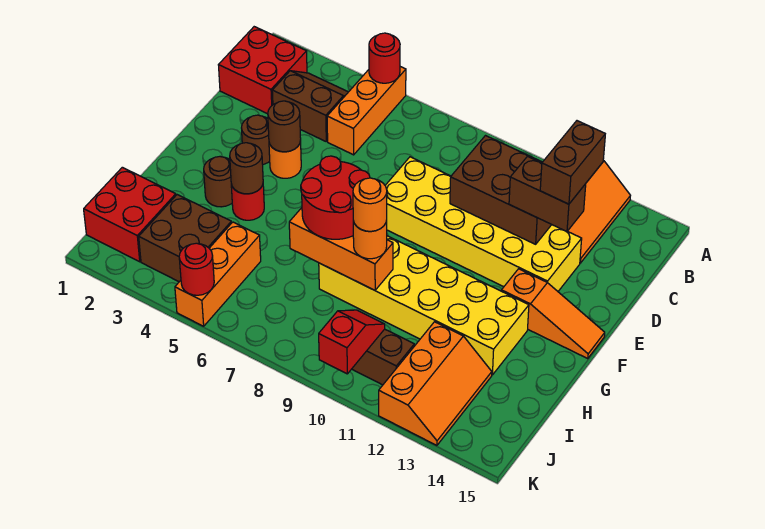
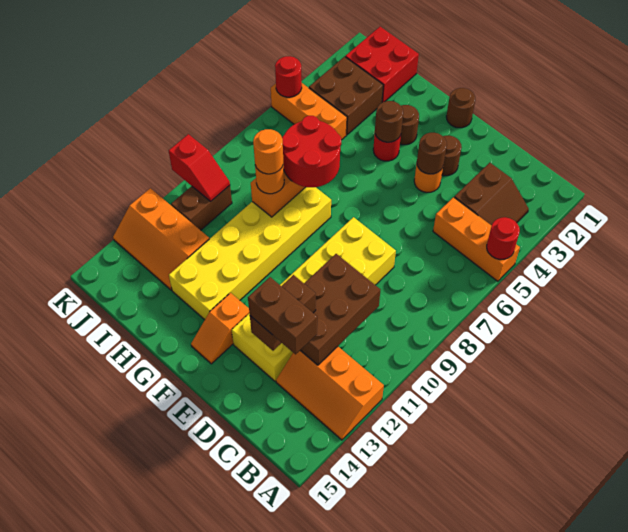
red brick B1:C2 level 1 -> none
none -> brown round brick F1 level 1
orange slope F13:F15 level 1 top 13 -> orange slope F13:F14 level 1 top 13

